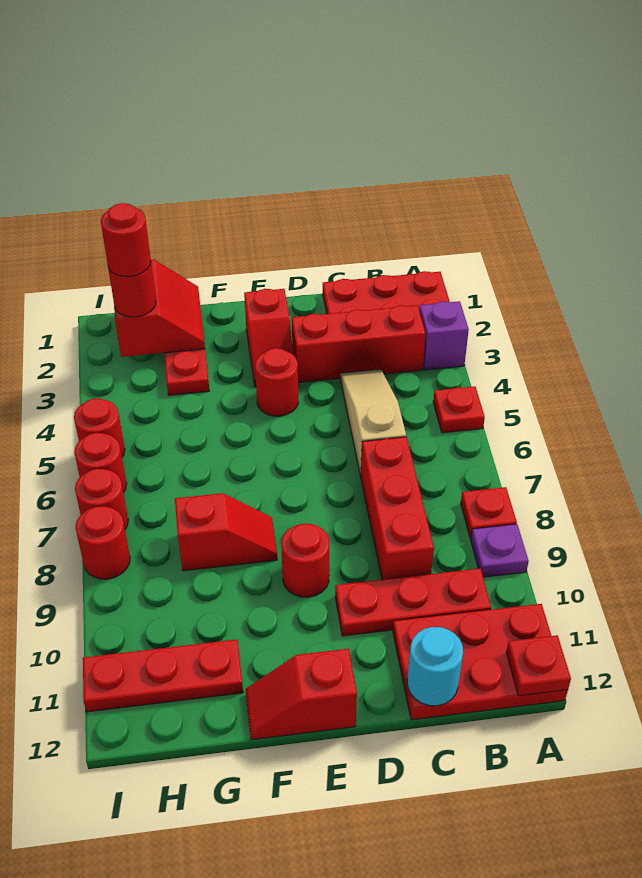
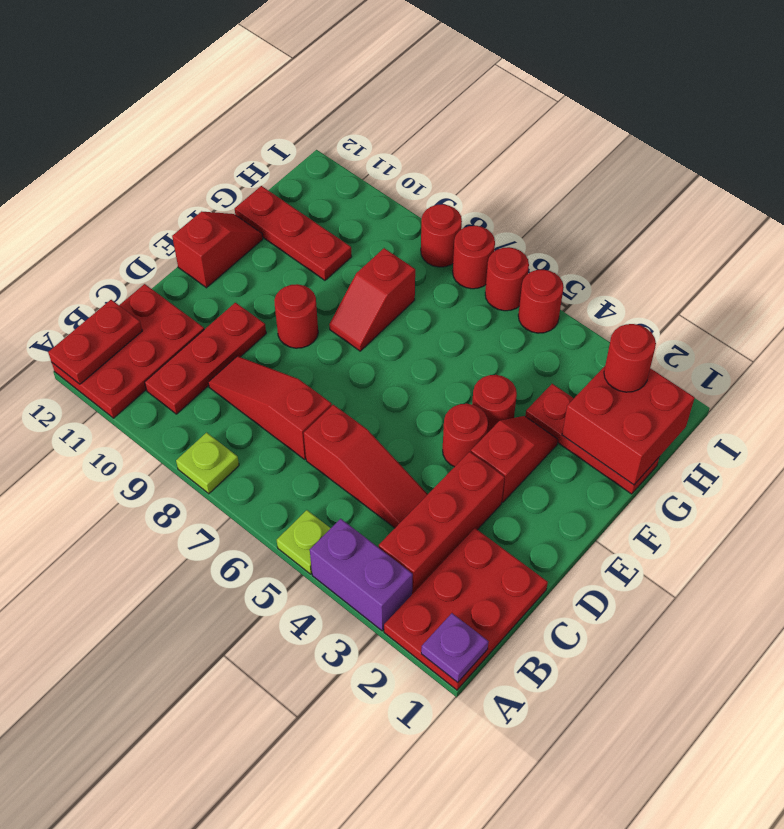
purple brick A3 level 1 -> purple brick A3:A4 level 1
red plate A5 level 1 -> lime plate A5 level 1
red plate A8 level 1 -> lime plate A8 level 1
purple plate A9 level 1 -> purple plate A1 level 2
red plate A12 level 2 -> red plate A12:B12 level 2
tan slope C4:C6 level 1 top 6 -> red slope C4:C6 level 1 top 6
red brick C7:C9 level 1 -> red slope C7:C9 level 1 top 7
cyan round brick C12 level 2 -> none
red slope E2:E3 level 1 top 2 -> red slope E3:F3 level 1 top E
red slope G1:H2 level 2 top H -> red brick G1:H2 level 2
red plate G11:I11 level 1 -> red plate G10:G12 level 1
red round brick H2 level 4 -> red round brick F4 level 1

